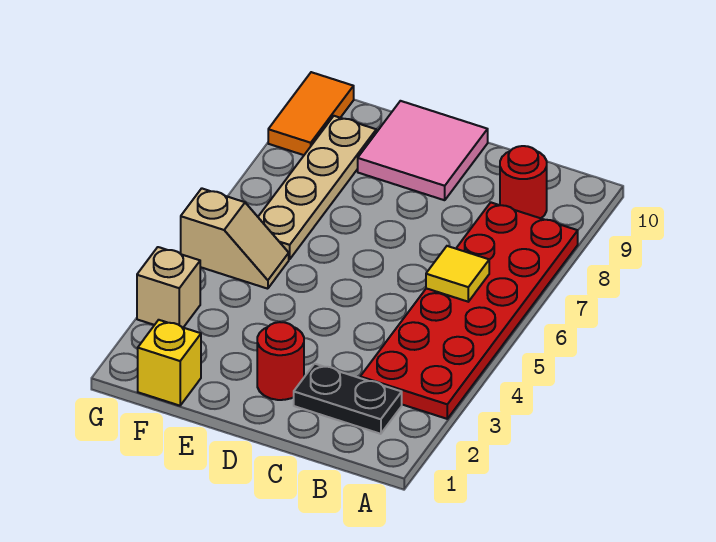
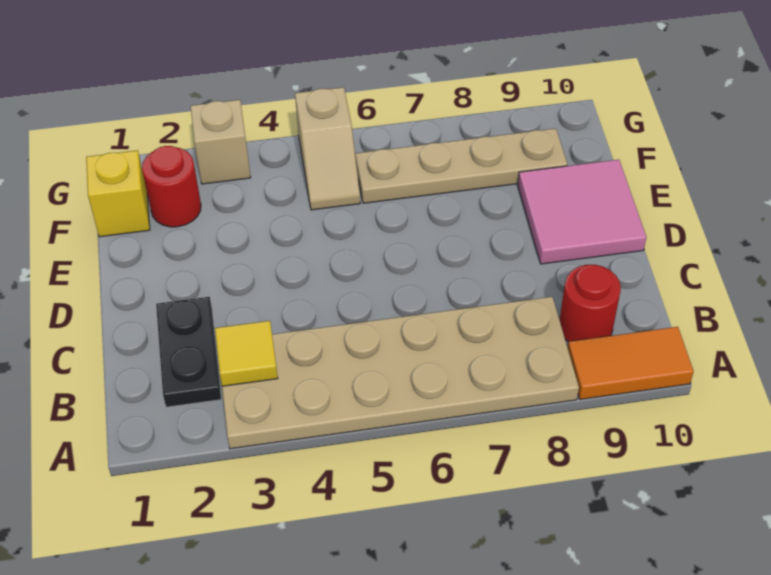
red plate A3:B8 level 1 -> tan plate A3:B8 level 1
yellow tile B6 level 2 -> yellow tile B3 level 2
red round brick D2 level 1 -> red round brick F2 level 1
orange tile G9:G10 level 1 -> orange tile A9:A10 level 1

